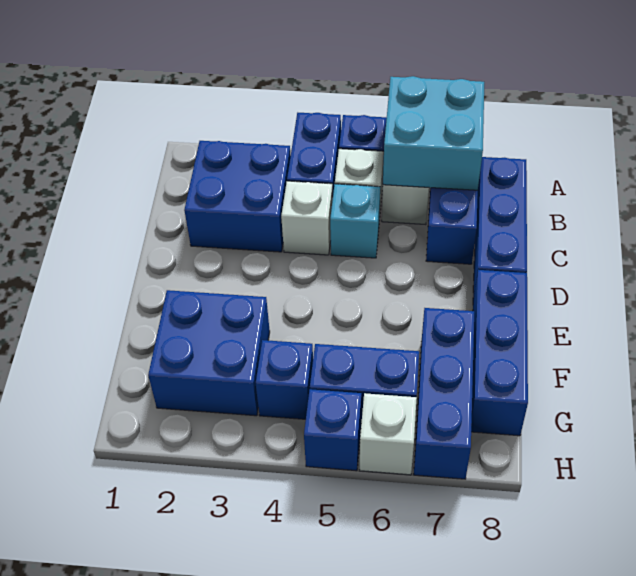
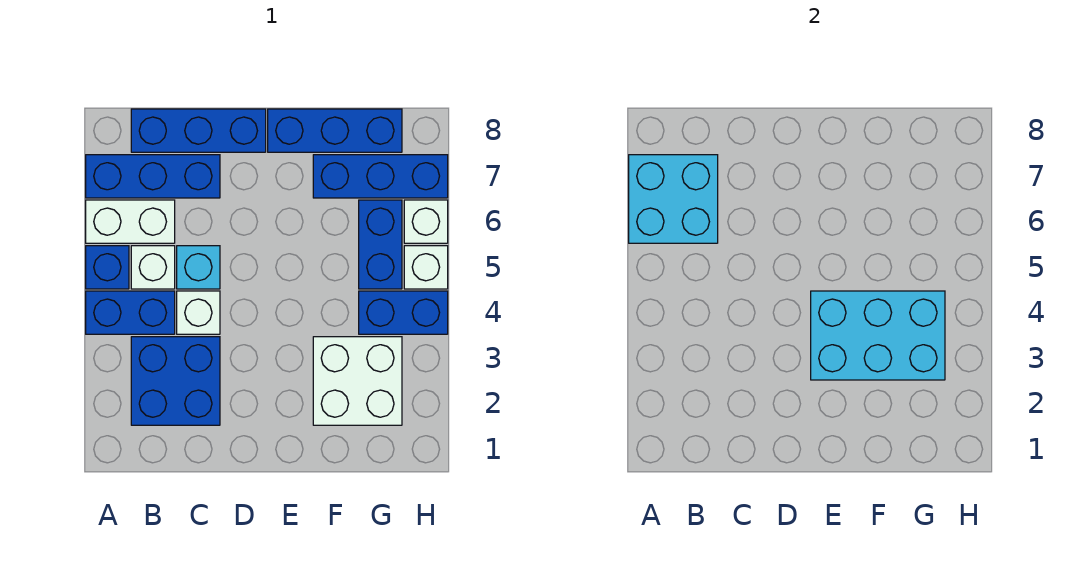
none -> cyan brick E3:G4 level 2
blue brick F2:G3 level 1 -> white brick F2:G3 level 1
blue brick G4 level 1 -> blue brick G4:H4 level 1
blue brick H5 level 1 -> white brick H5 level 1

